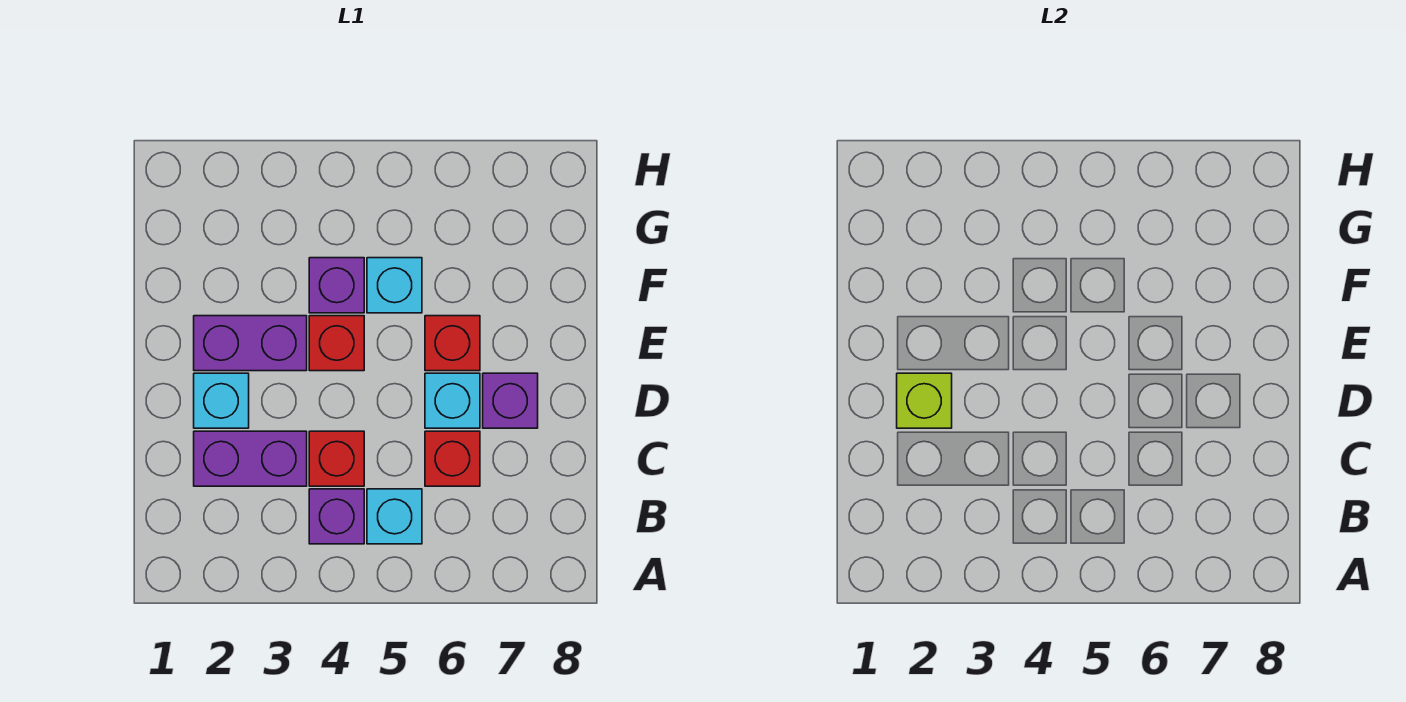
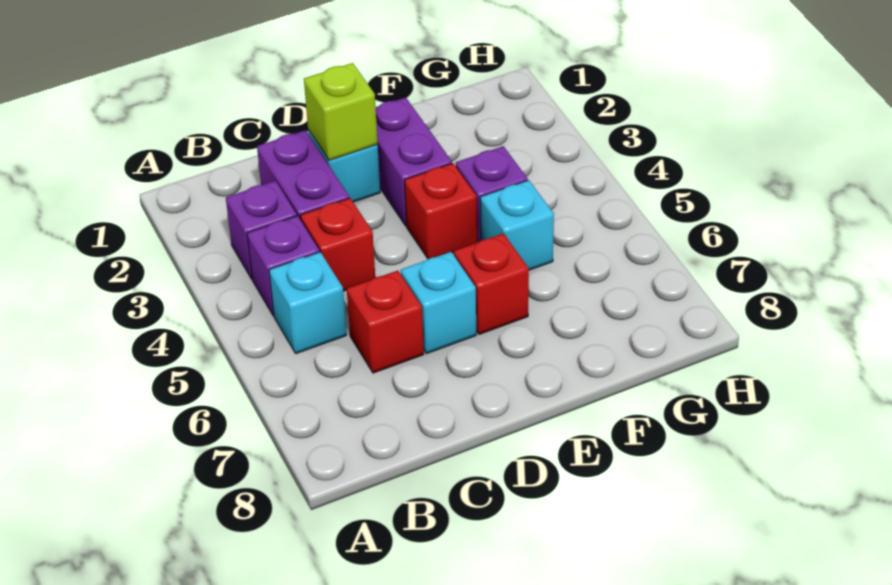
purple brick D7 level 1 -> purple brick B3 level 1

